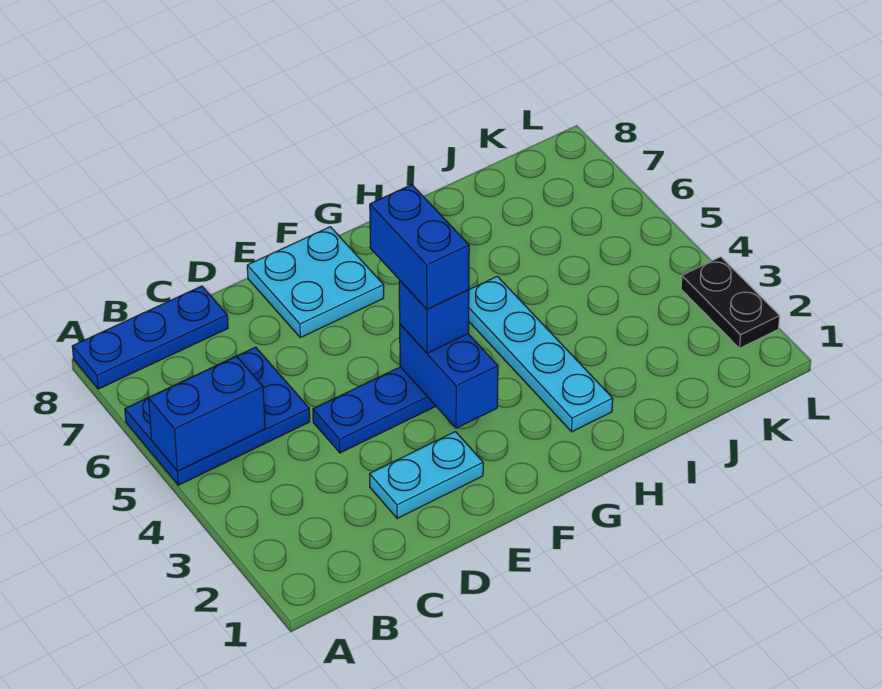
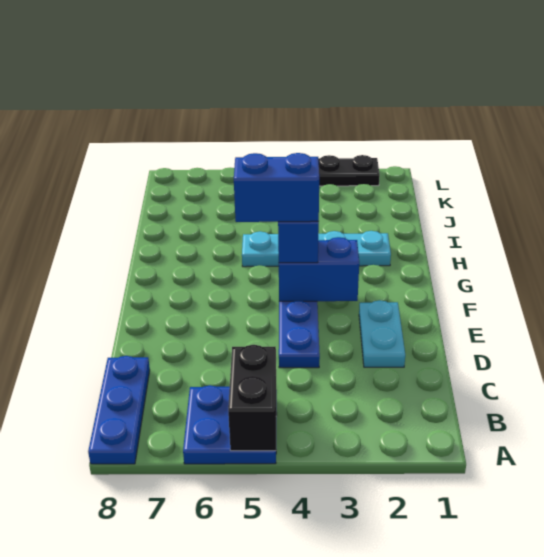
blue plate A5:C6 level 1 -> blue plate A5:B6 level 1
blue brick A5:B5 level 2 -> black brick A5:B5 level 2
cyan plate E7:F8 level 1 -> none

